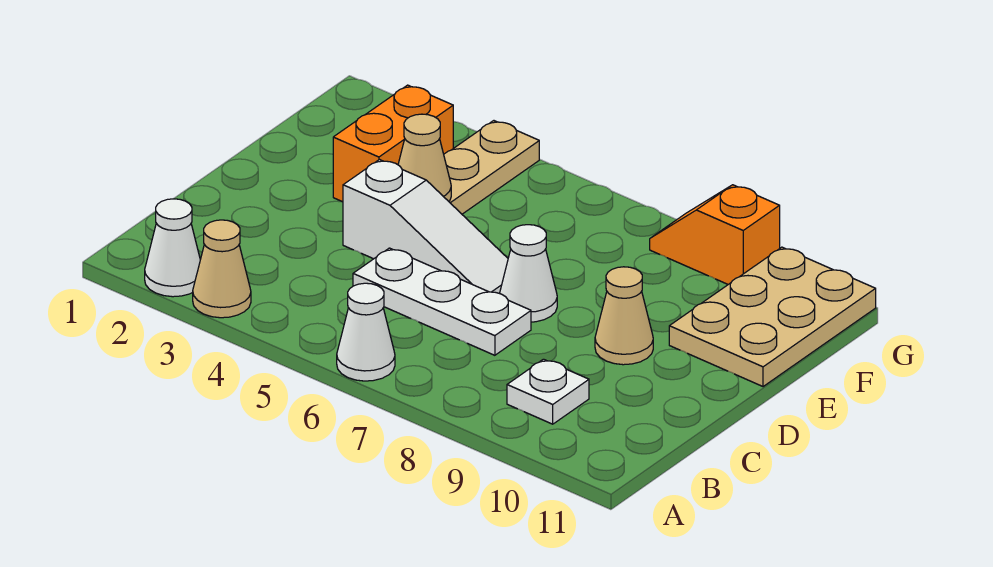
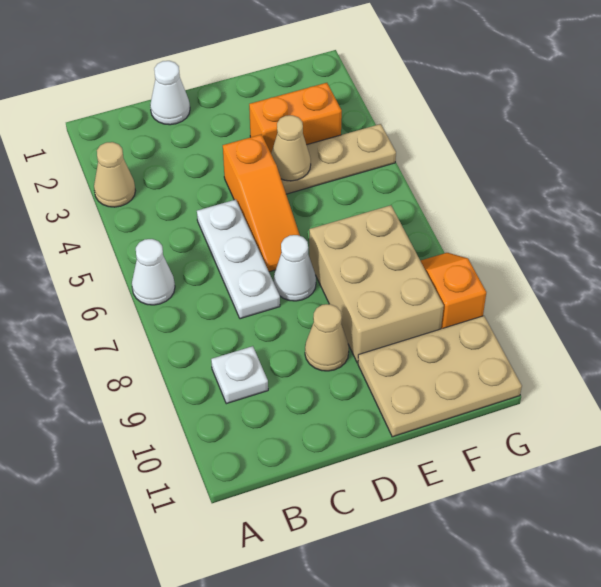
white cone A2 level 1 -> white cone C1 level 1
white slope D4:D6 level 1 top 4 -> orange slope D4:D6 level 1 top 4
none -> tan brick E7:F9 level 1

